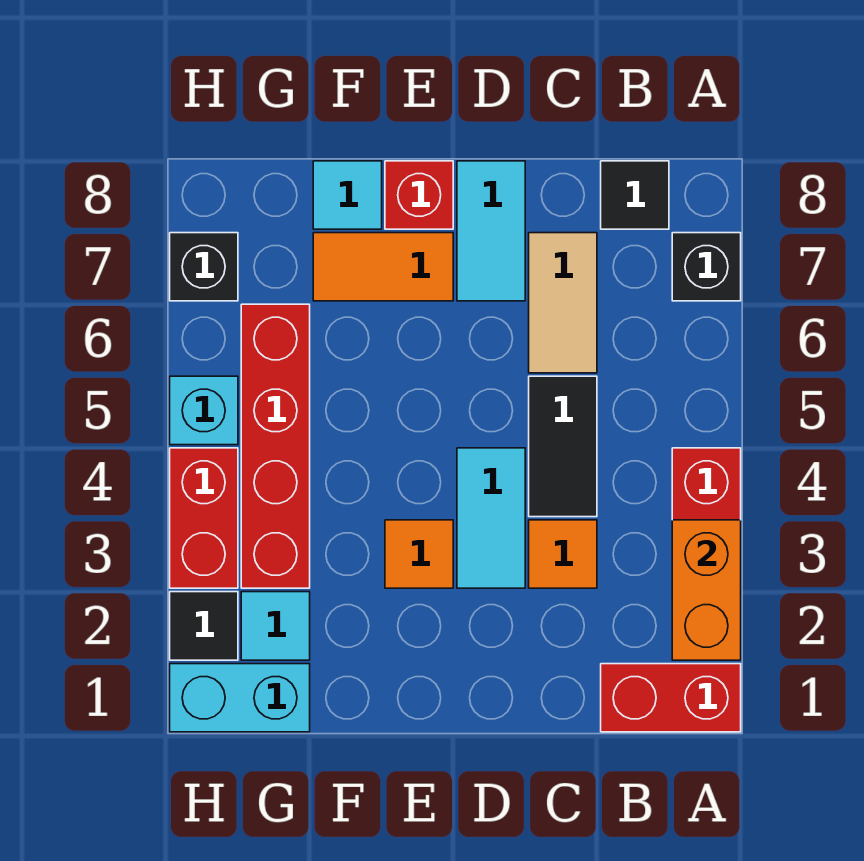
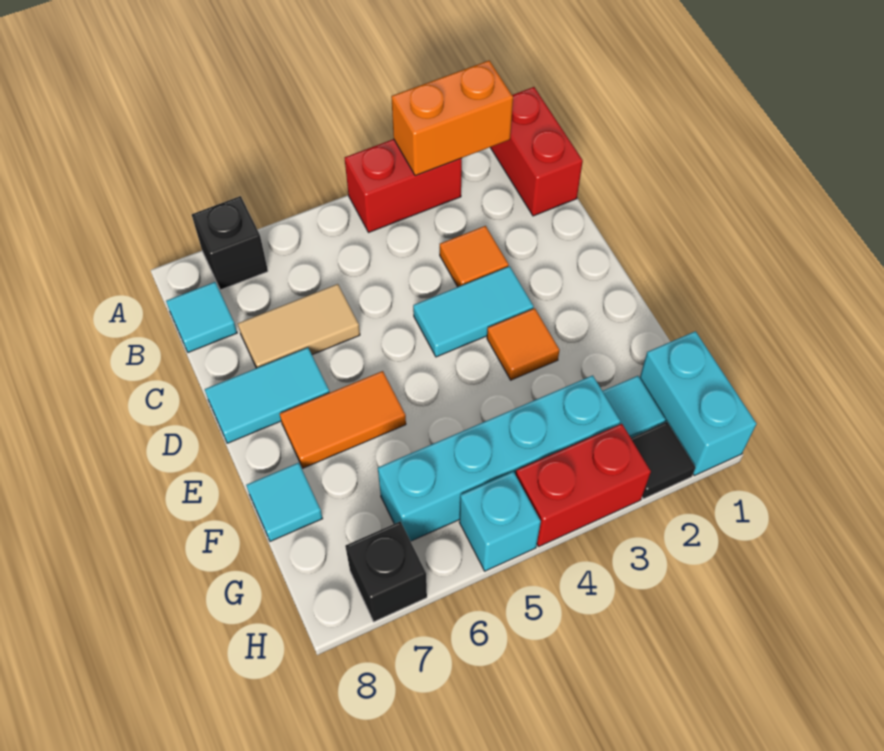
black tile B8 level 1 -> cyan tile B8 level 1
black tile C4:C5 level 1 -> none
orange tile E7:F7 level 1 -> orange tile E6:E7 level 1
red brick E8 level 1 -> none
red brick G3:G6 level 1 -> cyan brick G3:G6 level 1

